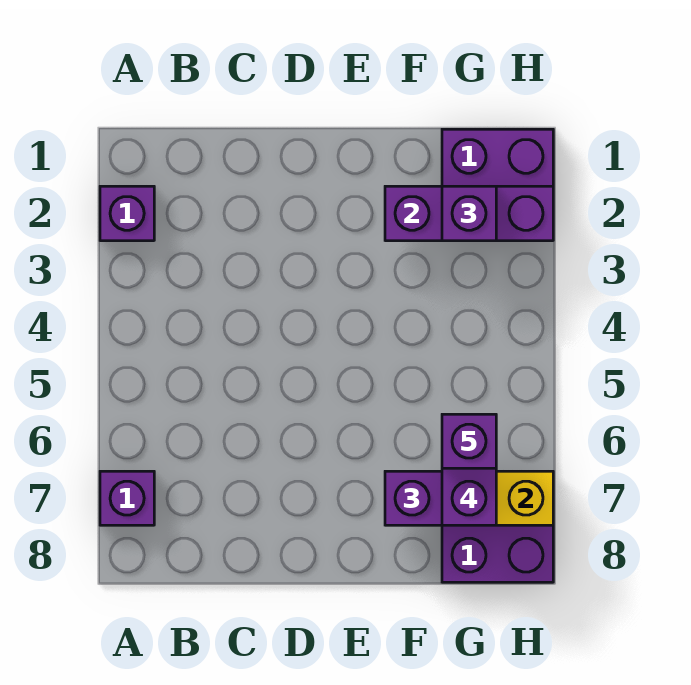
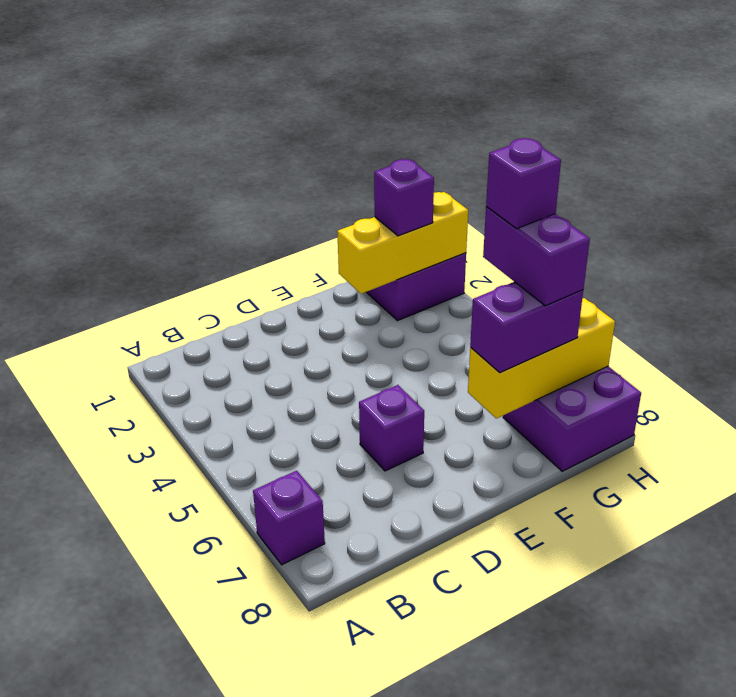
purple brick A2 level 1 -> purple brick D6 level 1
purple brick F2:H2 level 2 -> yellow brick F2:H2 level 2

